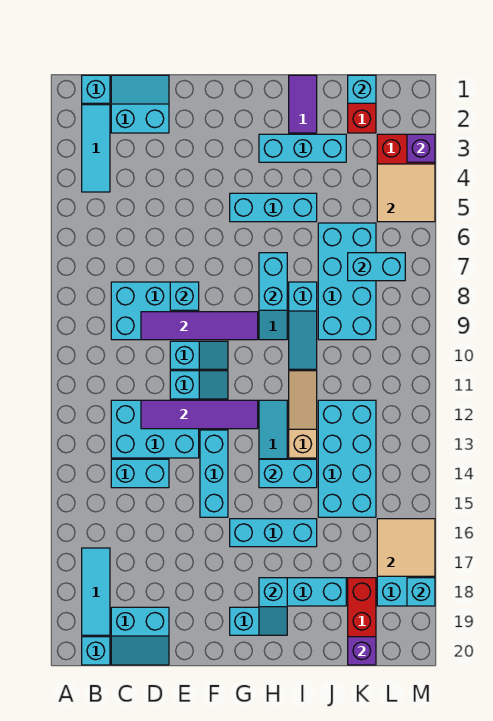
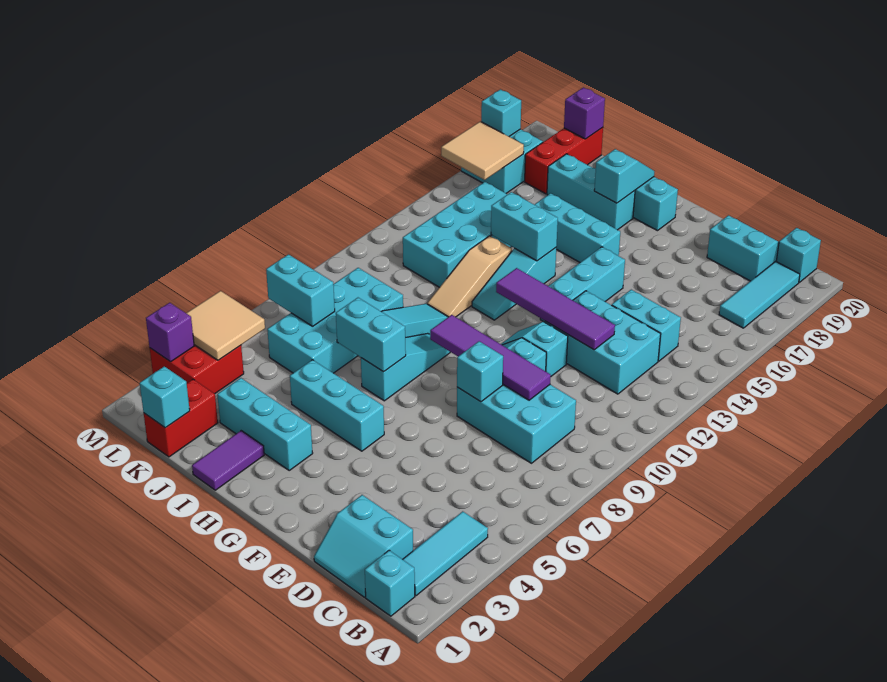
cyan brick H7:H8 level 2 -> cyan brick H7:I7 level 2

